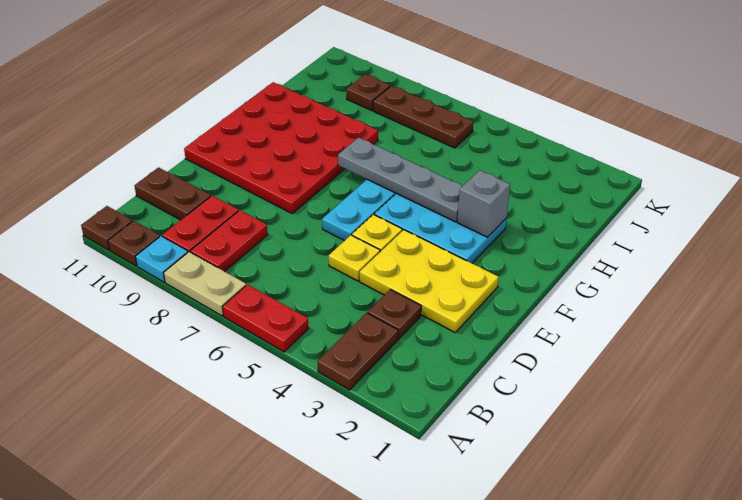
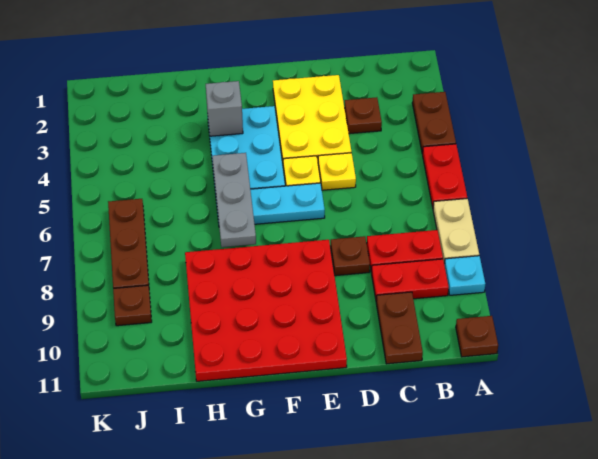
brown plate A3:B3 level 1 -> brown plate A3:A4 level 1
brown plate A10 level 1 -> brown plate D8 level 1
grey plate G4:G7 level 2 -> grey plate G5:G7 level 2

